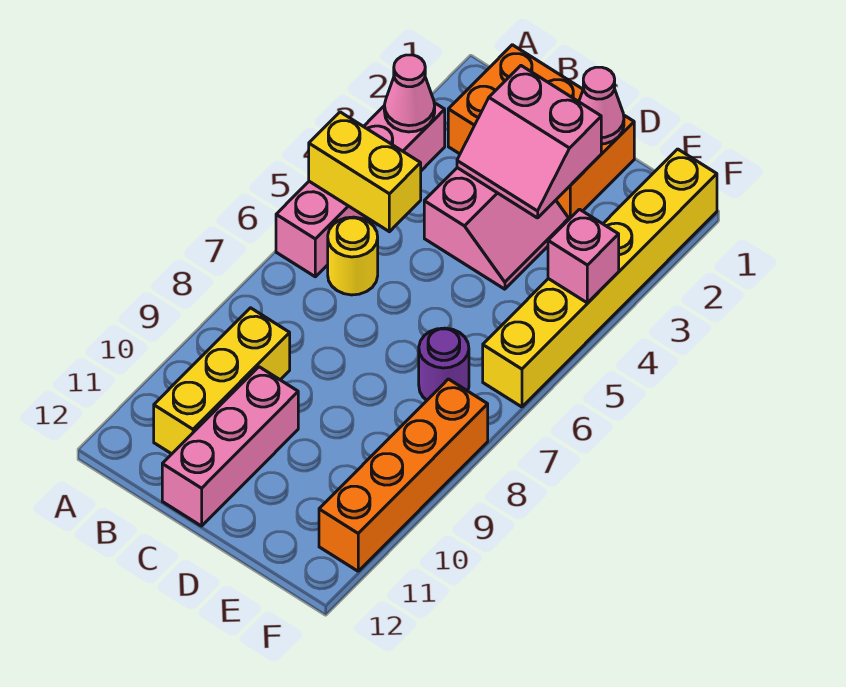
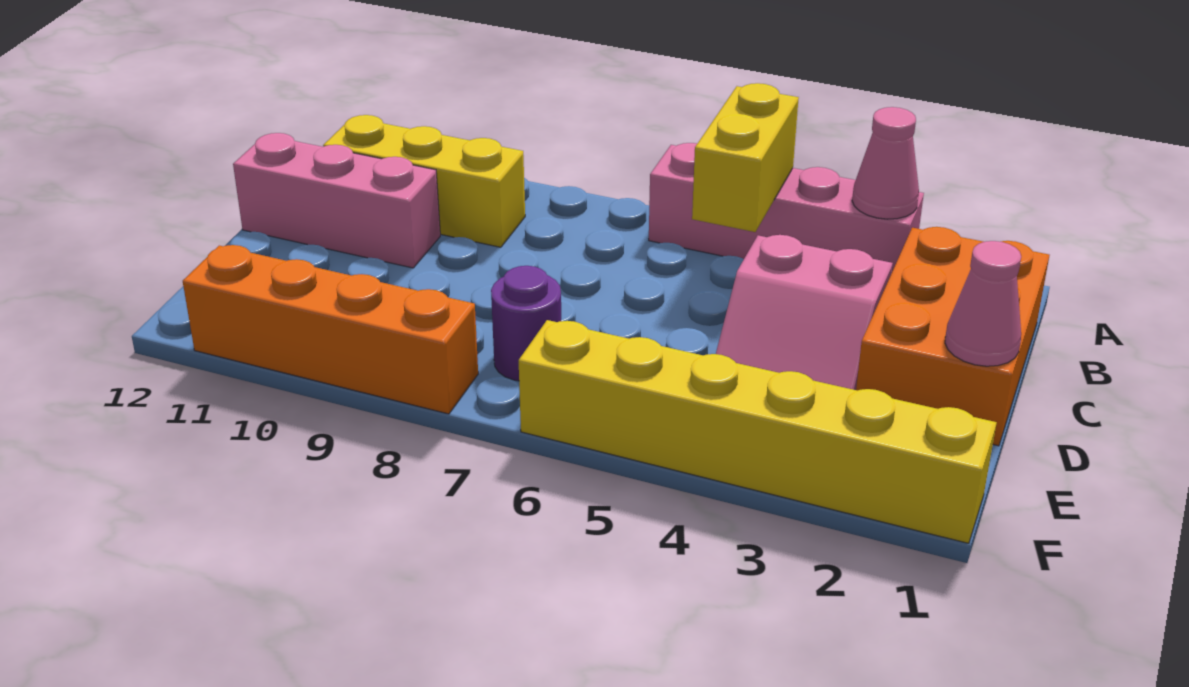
yellow round brick B6 level 1 -> none
pink slope C2:D3 level 2 top 2 -> none
pink brick F4 level 2 -> none

